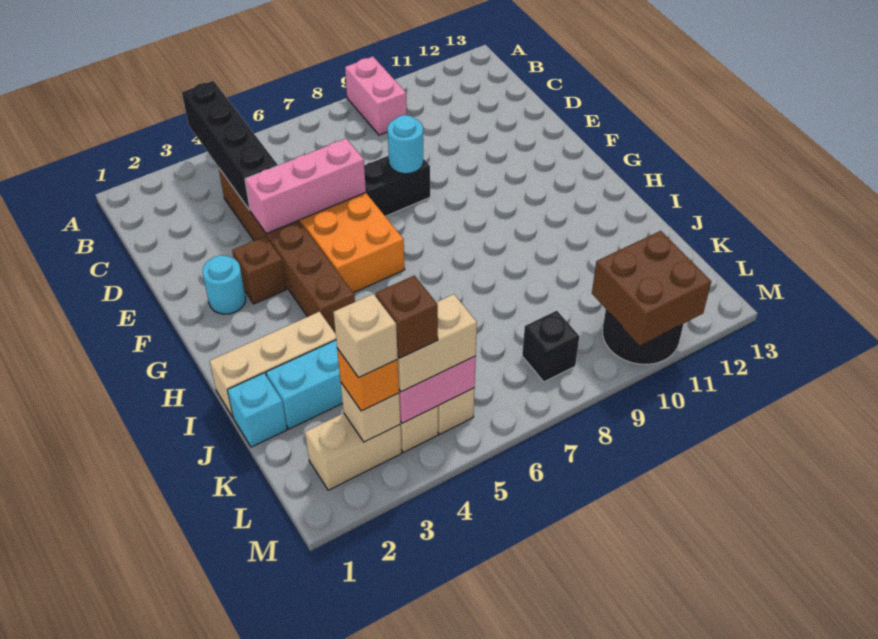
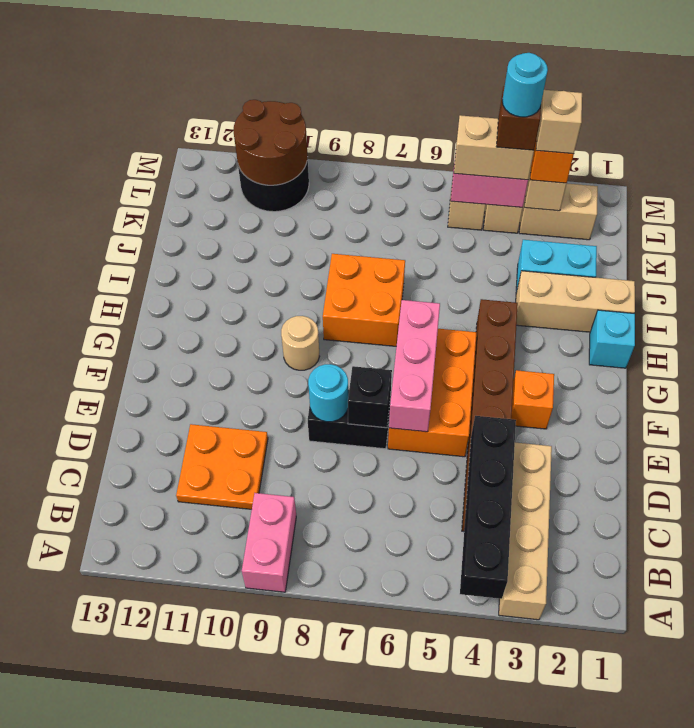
none -> tan brick A3:D3 level 1
none -> orange plate C10:D11 level 1
pink brick E4:E6 level 2 -> pink brick E6:G6 level 2
cyan round brick F2 level 1 -> cyan round brick L4 level 5
brown brick F3 level 1 -> orange brick F3 level 1
none -> tan round brick G9 level 1
none -> orange brick H7:I8 level 1
cyan brick J1 level 1 -> cyan brick H1 level 1
black brick L8 level 1 -> black brick E7 level 2
brown brick L10:M11 level 2 -> brown round brick L10:M11 level 2

